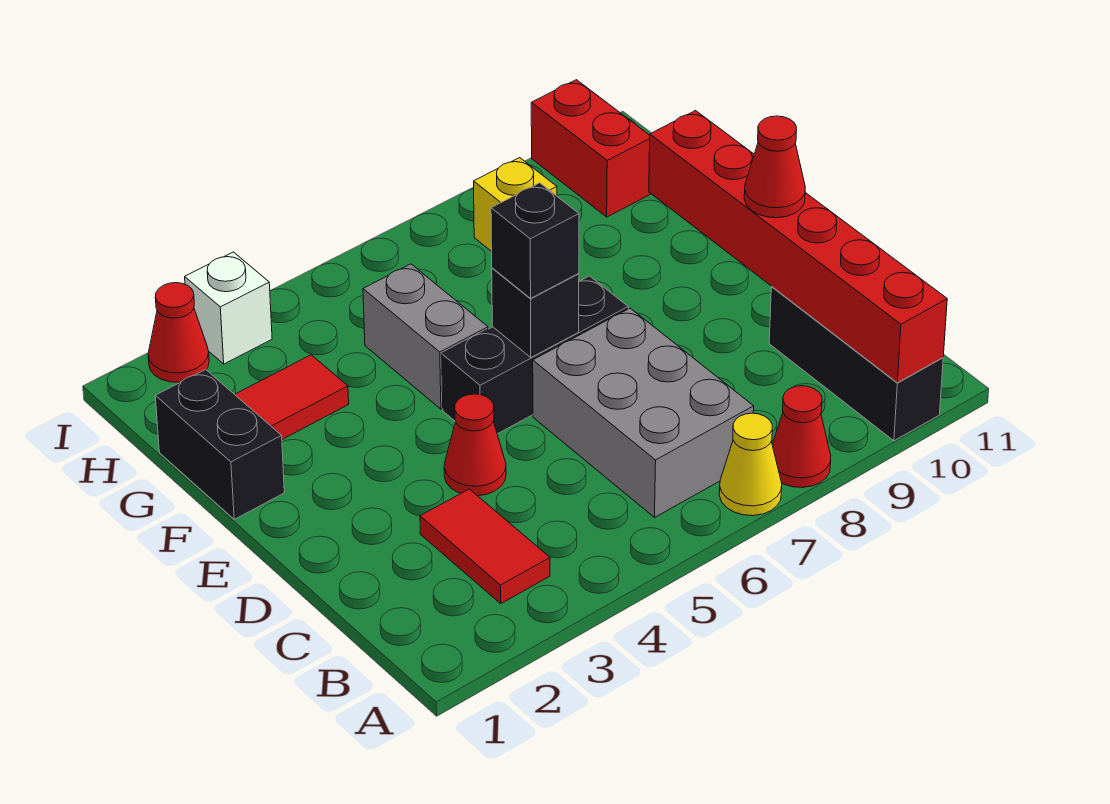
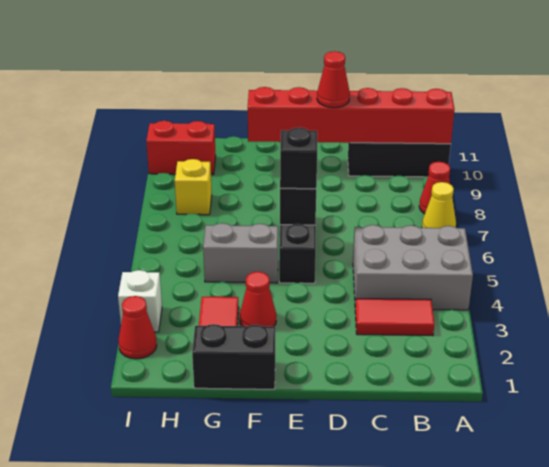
grey brick B6:D7 level 1 -> grey brick A4:C5 level 1
red cone D4 level 1 -> red cone F3 level 1

